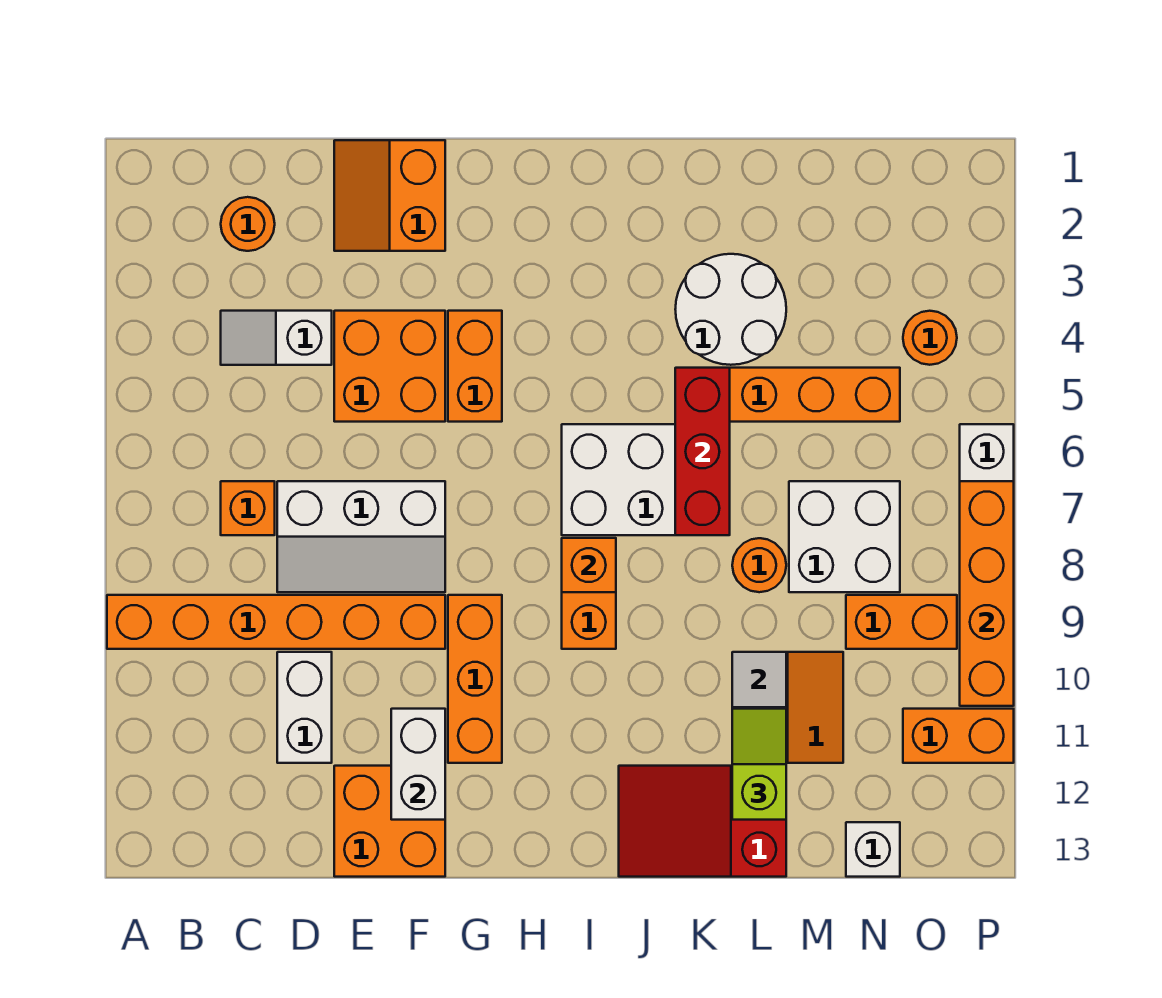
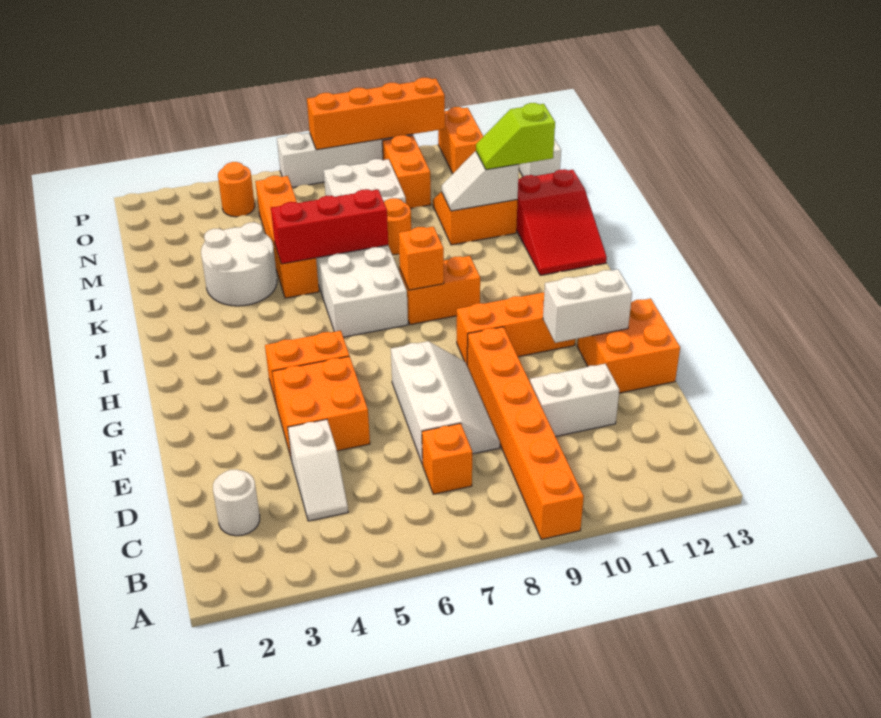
orange round brick C2 level 1 -> white round brick C2 level 1
orange slope E1:F2 level 1 top F -> none

